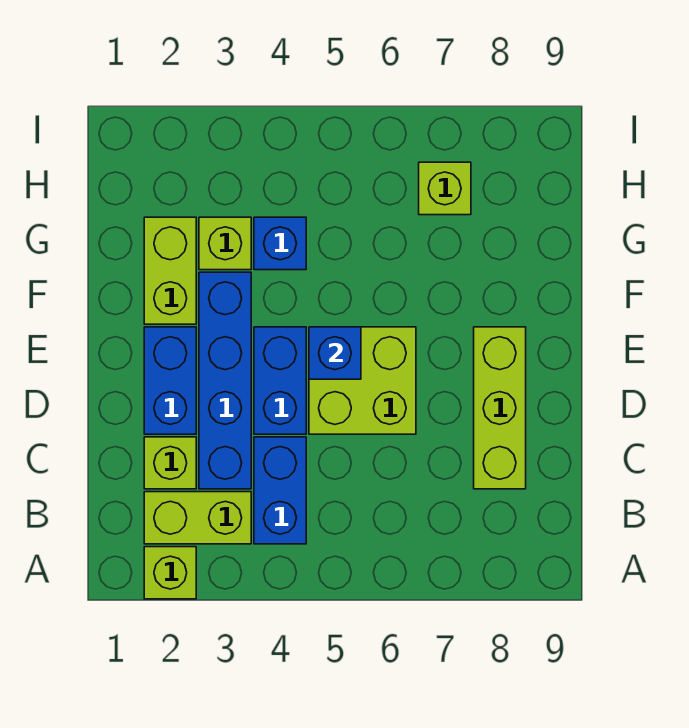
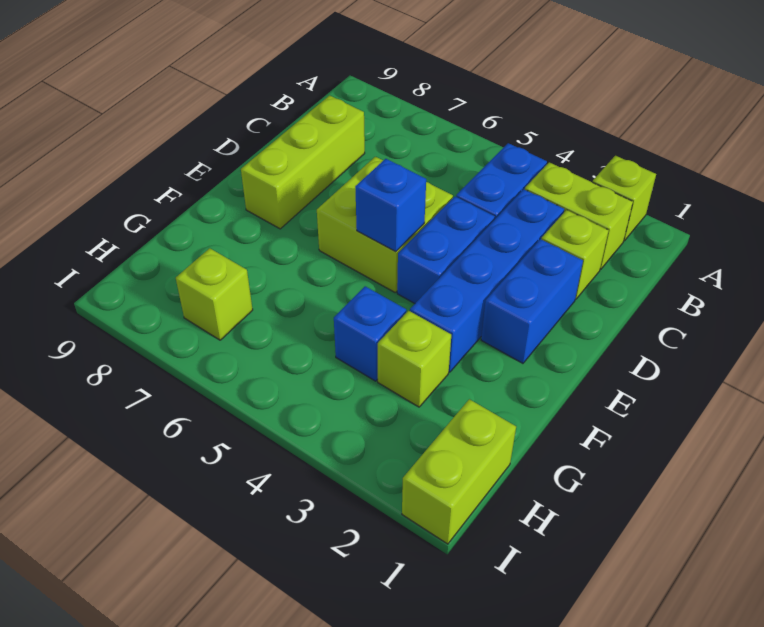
lime brick F2:G2 level 1 -> lime brick H1:I1 level 1

